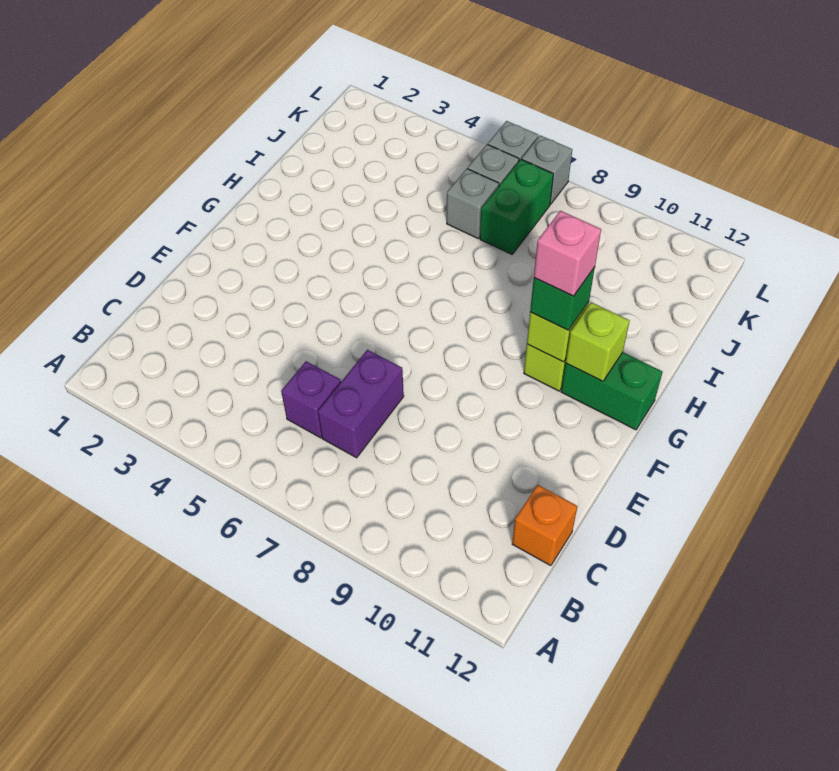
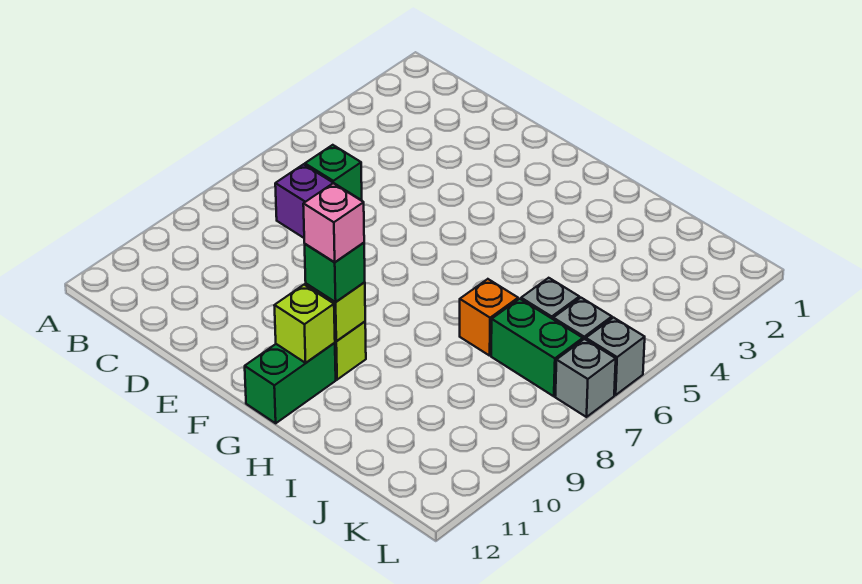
purple brick C6 level 1 -> green brick C6 level 1
orange brick C12 level 1 -> orange brick I7 level 1

